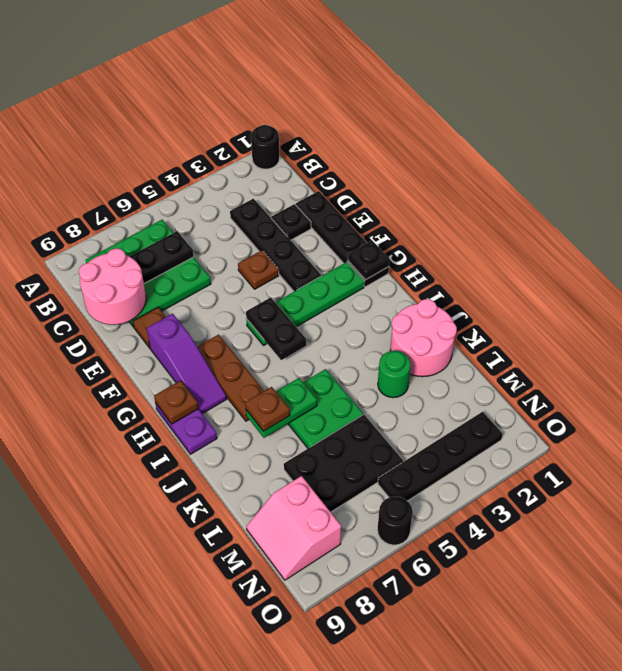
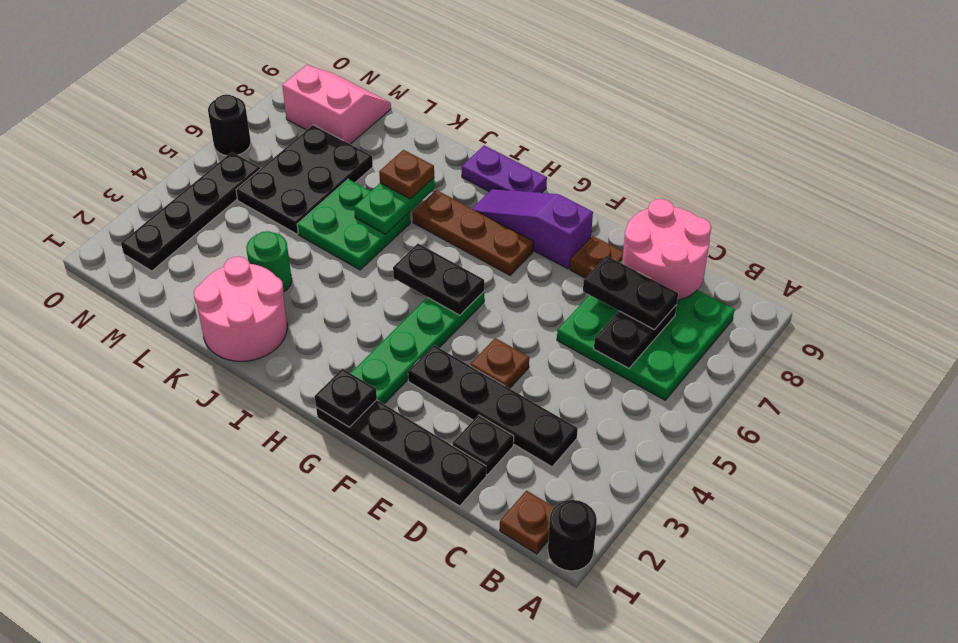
none -> black plate C7:D7 level 3
brown plate H9 level 2 -> brown plate B1 level 1

